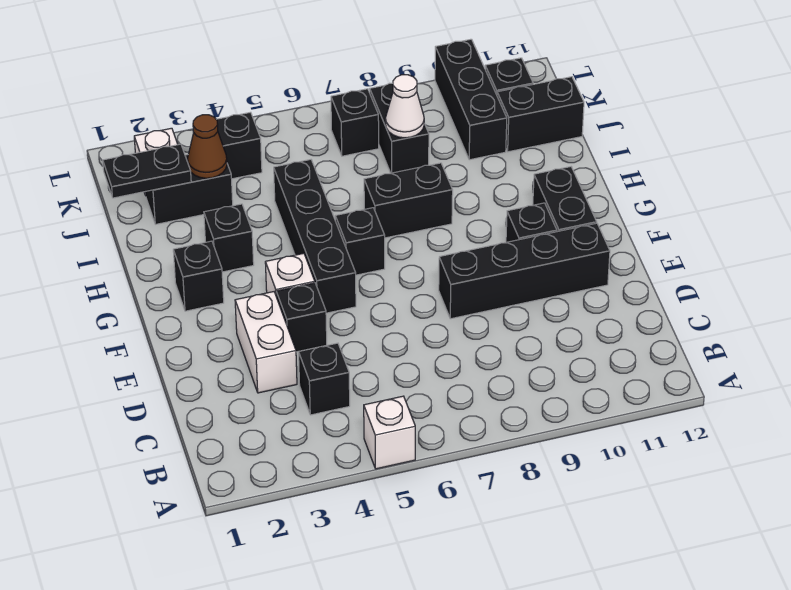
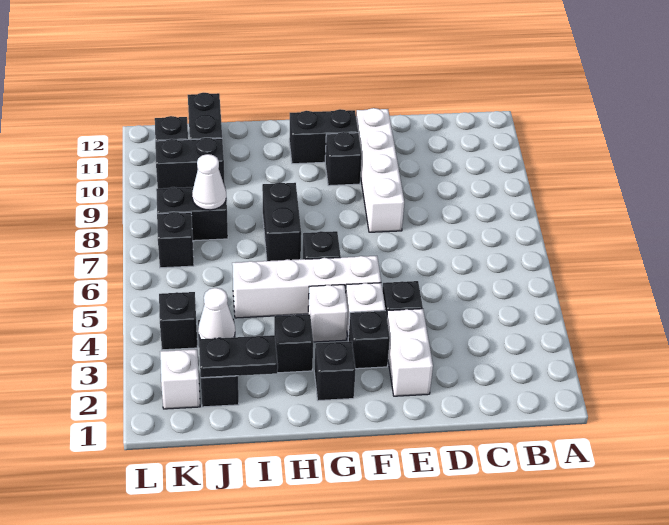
white brick A5 level 1 -> white brick G4 level 1
black brick C4 level 1 -> black brick F3 level 1
white brick D3:E3 level 1 -> white brick E2:E3 level 1
black brick E8:E11 level 1 -> white brick E8:E11 level 1
black brick F5:I5 level 1 -> white brick F5:I5 level 1
black plate J1:J2 level 2 -> black plate I2:J2 level 2
brown cone J3 level 2 -> white cone J3 level 2
black brick J10:L10 level 1 -> black brick J10:K10 level 1

